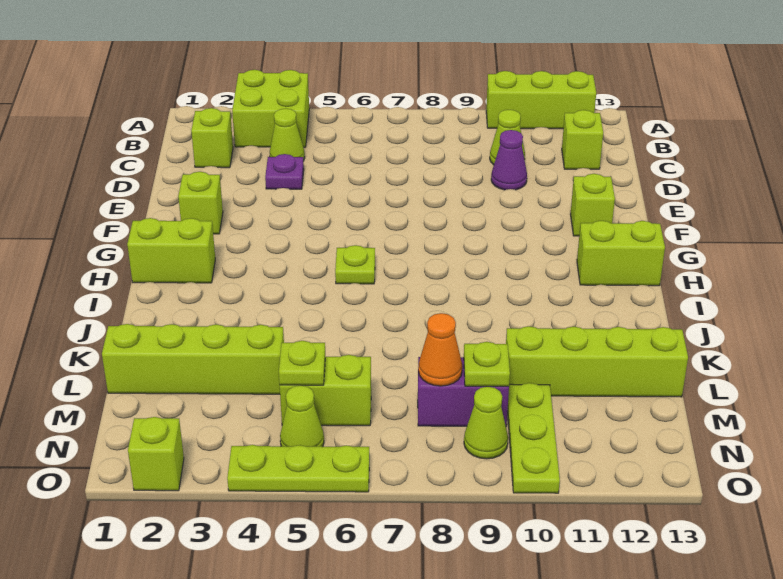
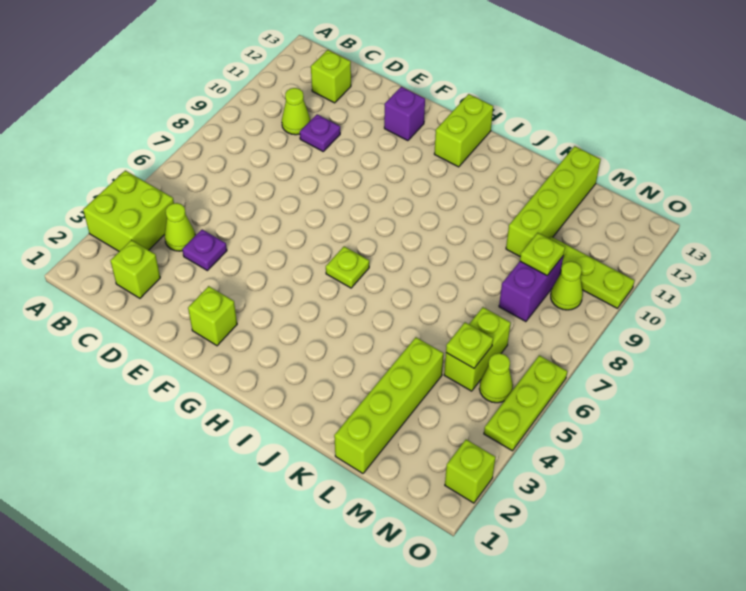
lime brick A10:A12 level 1 -> none
purple cone D10 level 1 -> purple plate D10 level 1
lime brick F12 level 1 -> purple brick F12 level 1
lime brick H1:H2 level 1 -> none
orange cone M8 level 2 -> none

